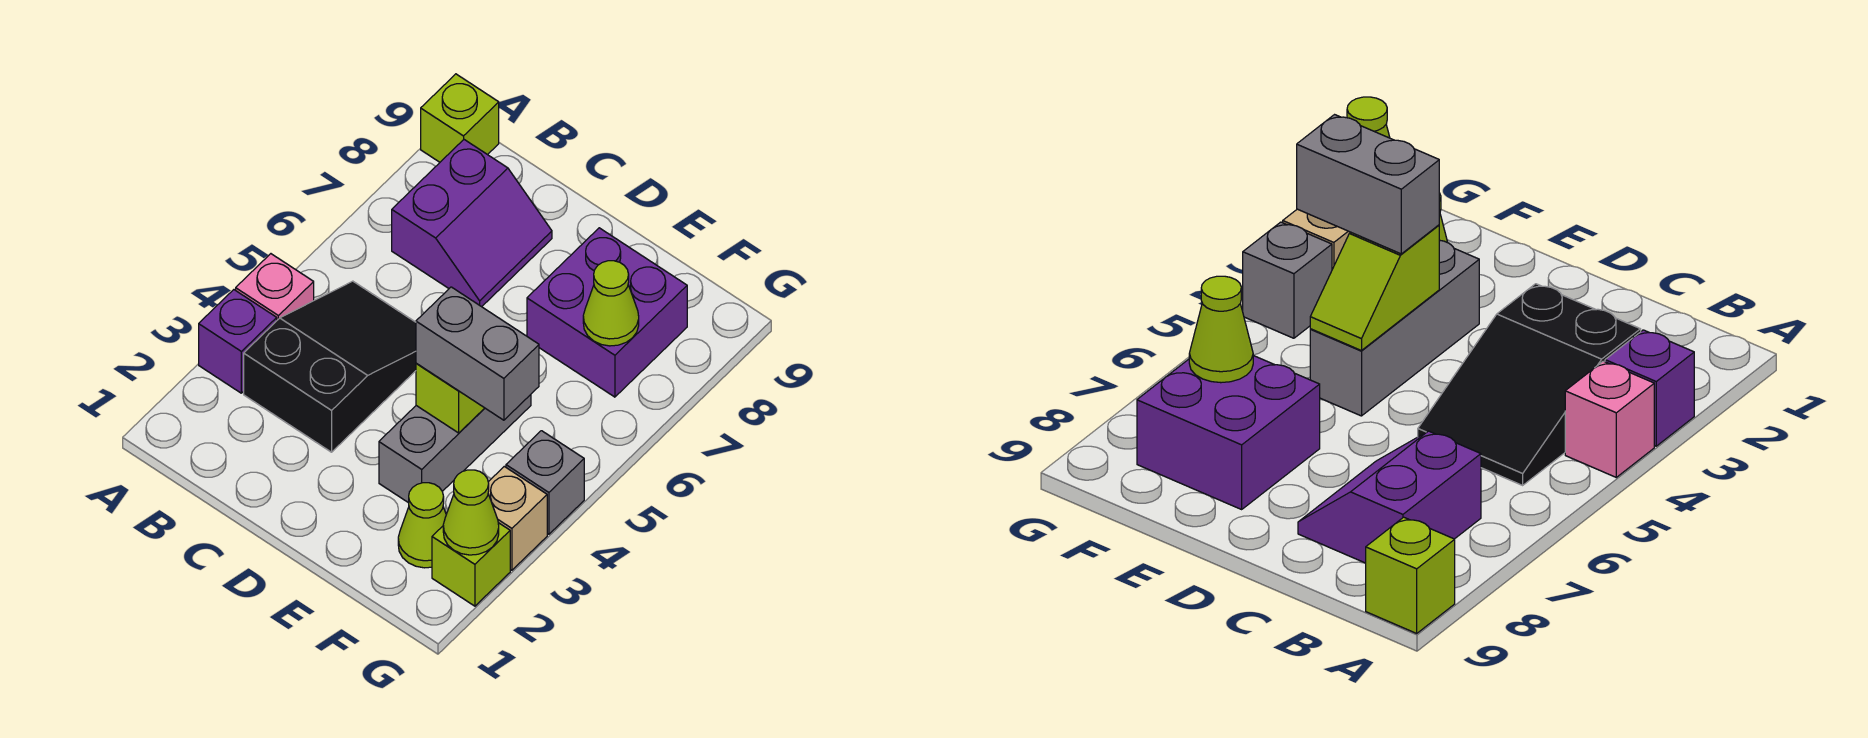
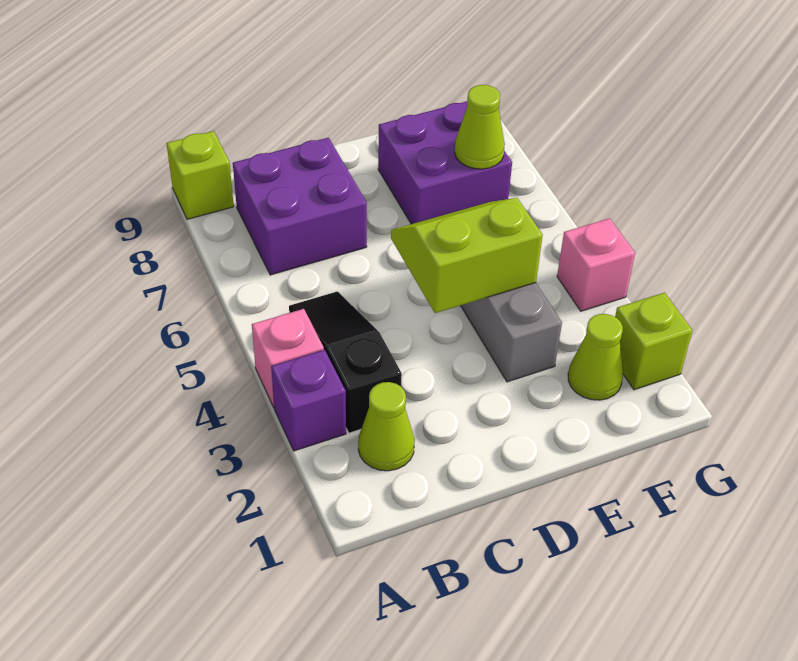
black slope B3:C5 level 1 top 3 -> black slope B3:B5 level 1 top 3
purple slope B7:C8 level 1 top B -> purple brick B7:C8 level 1
lime slope E4:E5 level 2 top 4 -> lime slope D4:E5 level 2 top 4
grey brick E4:F4 level 3 -> none
lime cone G2 level 2 -> lime cone B2 level 1
tan brick G3 level 1 -> none
grey brick G4 level 1 -> pink brick G4 level 1

